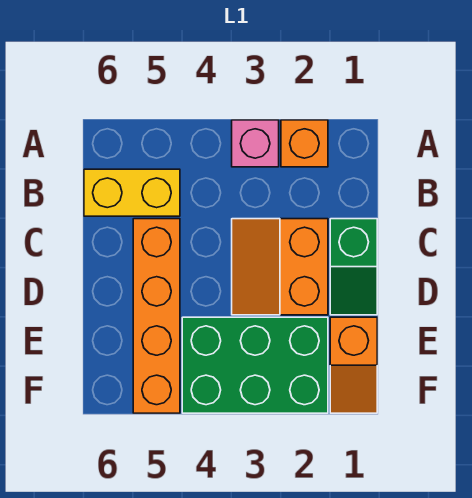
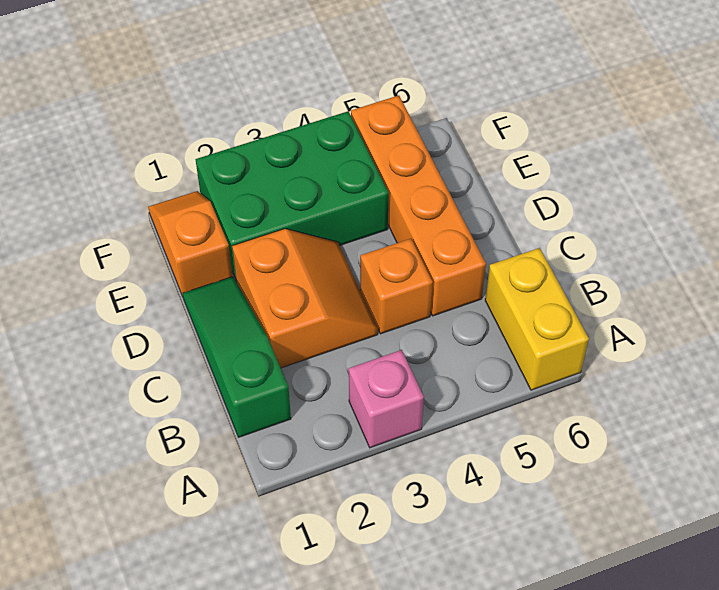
orange brick A2 level 1 -> orange brick C4 level 1
yellow brick B5:B6 level 1 -> yellow brick A6:B6 level 1
green slope C1:D1 level 1 top C -> green slope B1:D1 level 1 top B

